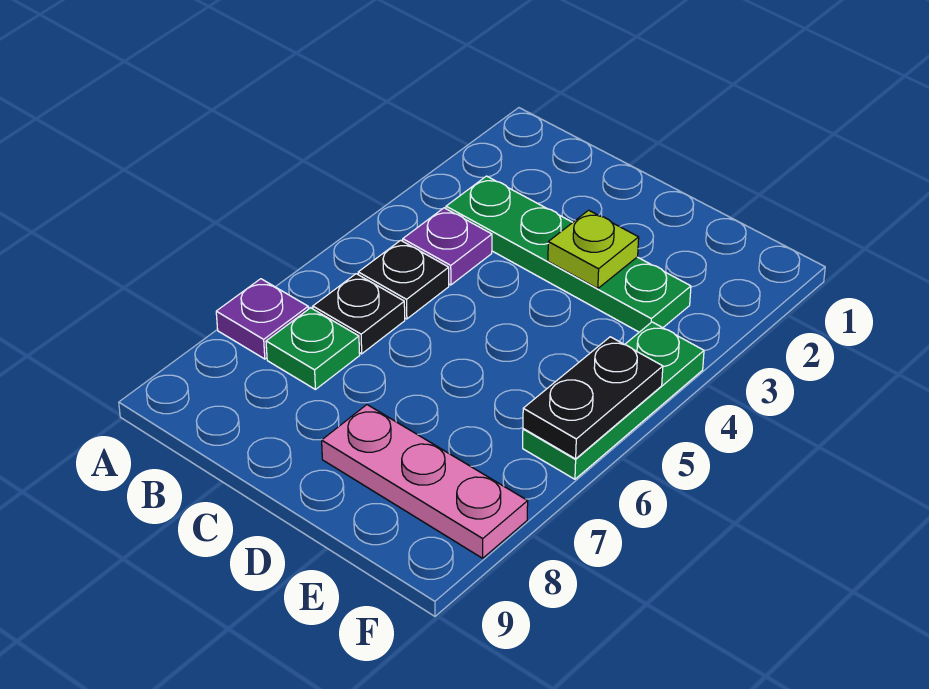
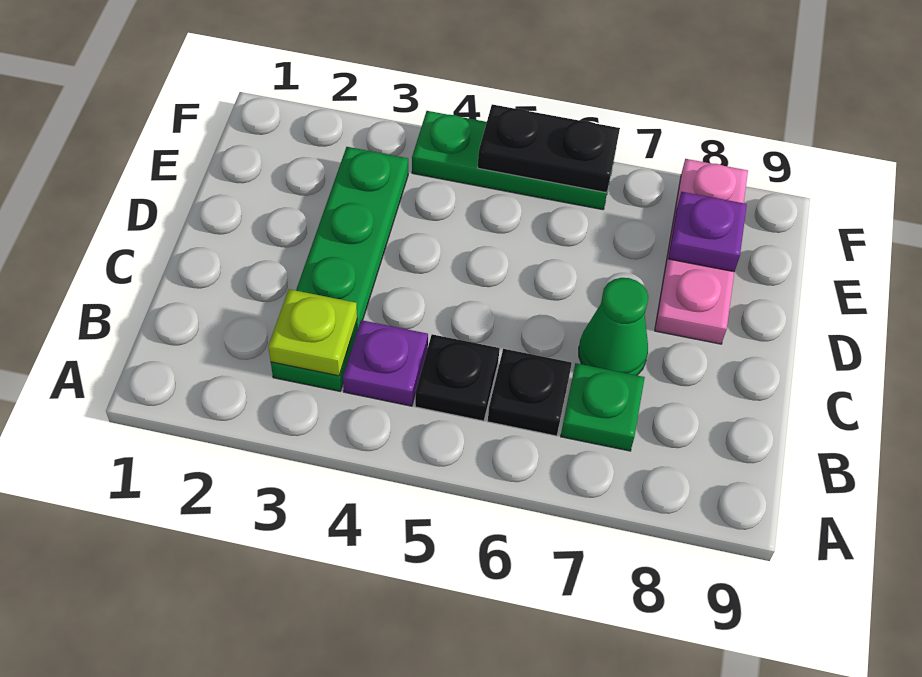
purple plate A7 level 1 -> purple plate E8 level 2
none -> green cone C7 level 1
lime plate D3 level 2 -> lime plate B3 level 2

